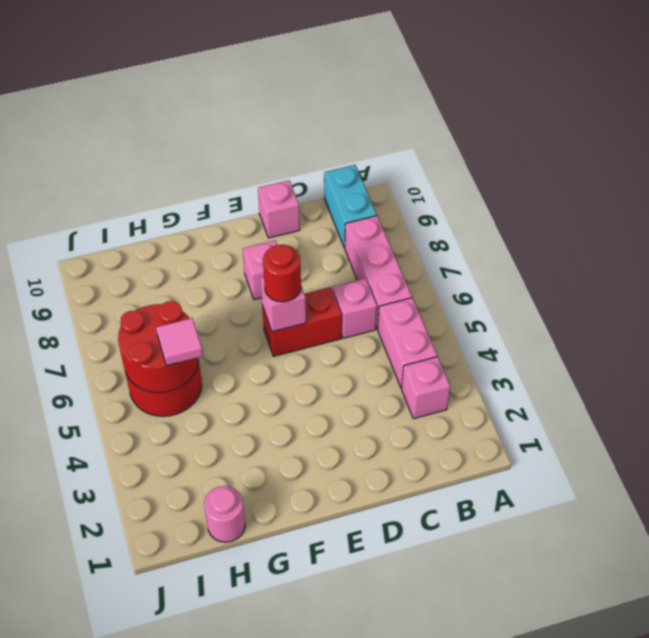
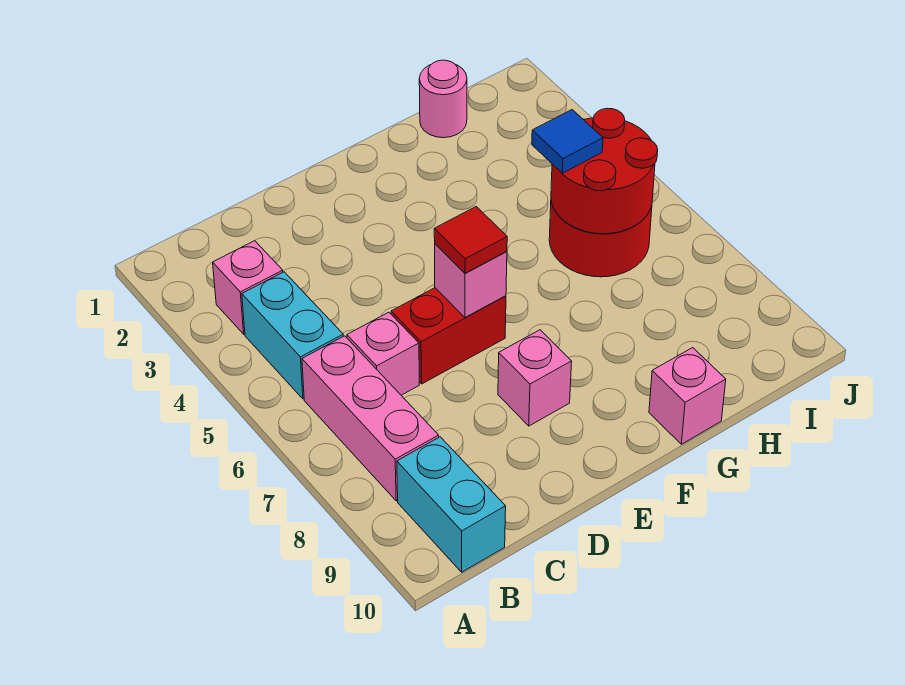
pink brick B4:B5 level 1 -> cyan brick B4:B5 level 1
pink brick D10 level 1 -> pink brick G10 level 1
red round brick E6 level 3 -> red tile E6 level 3
pink tile H5 level 3 -> blue tile H5 level 3

